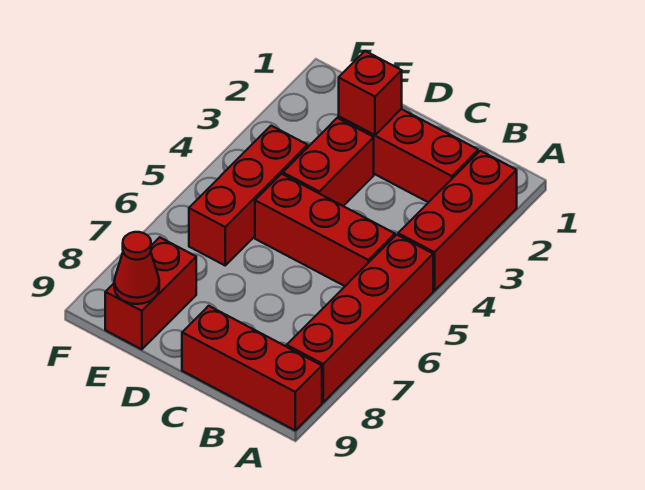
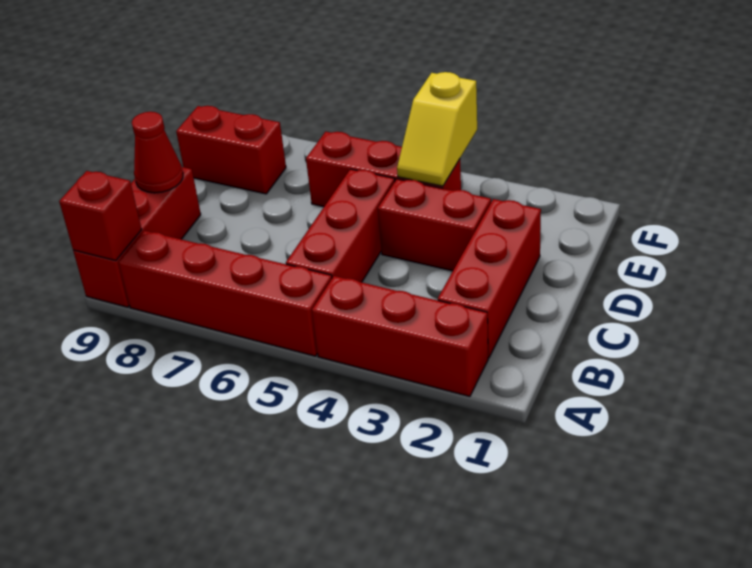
red brick D2 level 2 -> red brick A9 level 2
none -> yellow slope E4:F4 level 2 top F
red cone E9 level 2 -> red cone C9 level 2

